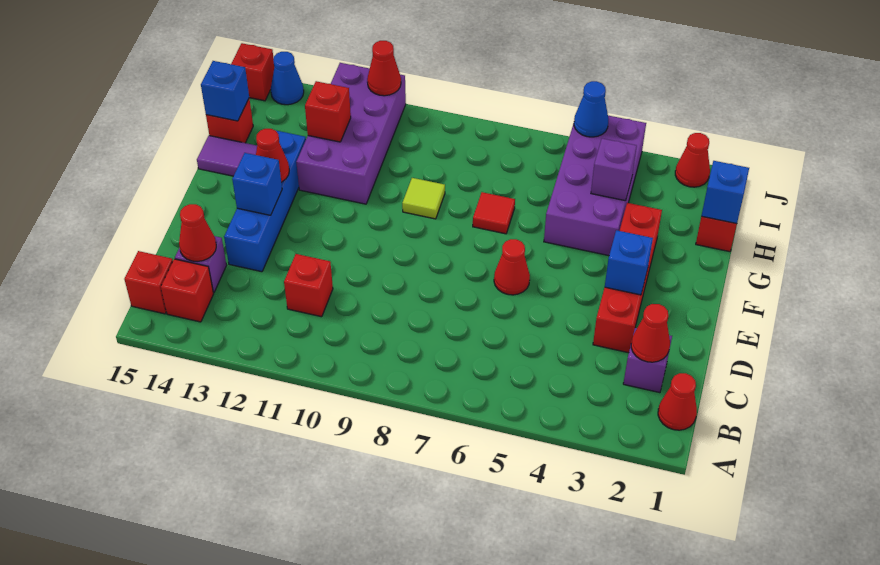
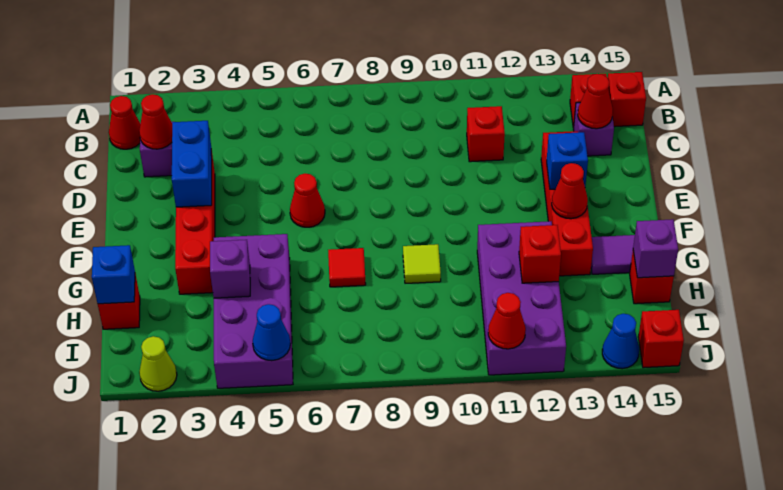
blue brick D13:G13 level 1 -> red brick D13:G13 level 1
blue brick E3 level 2 -> blue brick D3:E3 level 2
blue brick H15 level 2 -> purple brick H15 level 2
red cone J2 level 1 -> lime cone J2 level 1

